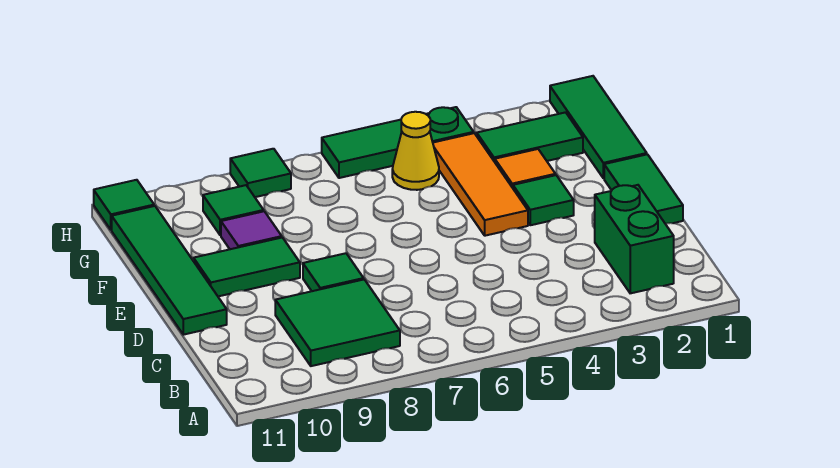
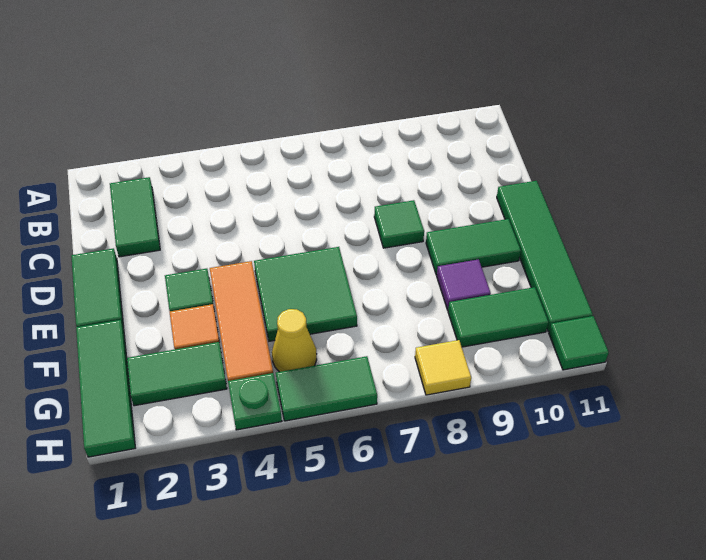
green brick B2:C2 level 1 -> green tile B2:C2 level 1
green tile B8:C9 level 1 -> green tile E5:F6 level 1
green tile G9 level 1 -> green tile G9:G10 level 1
green tile H8 level 1 -> yellow tile H8 level 1

